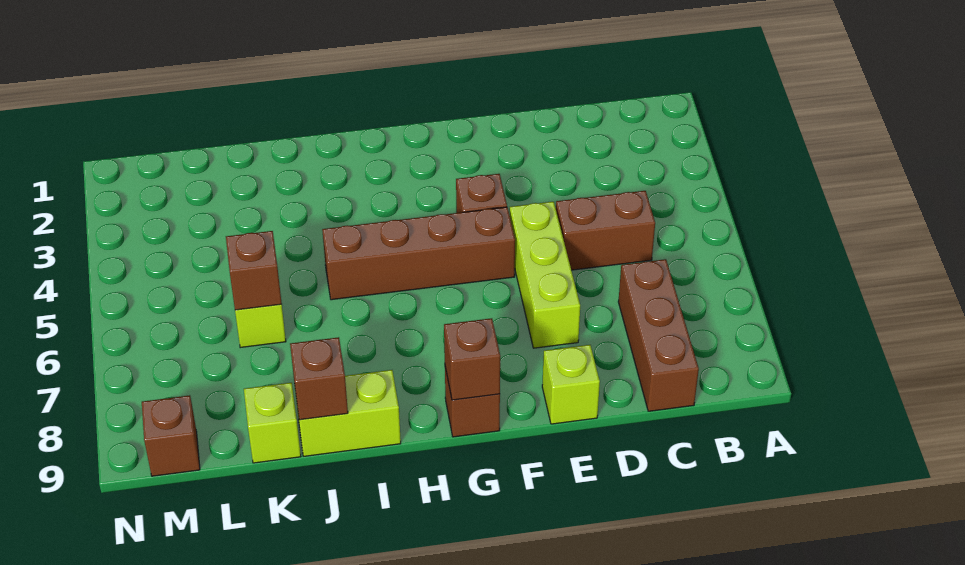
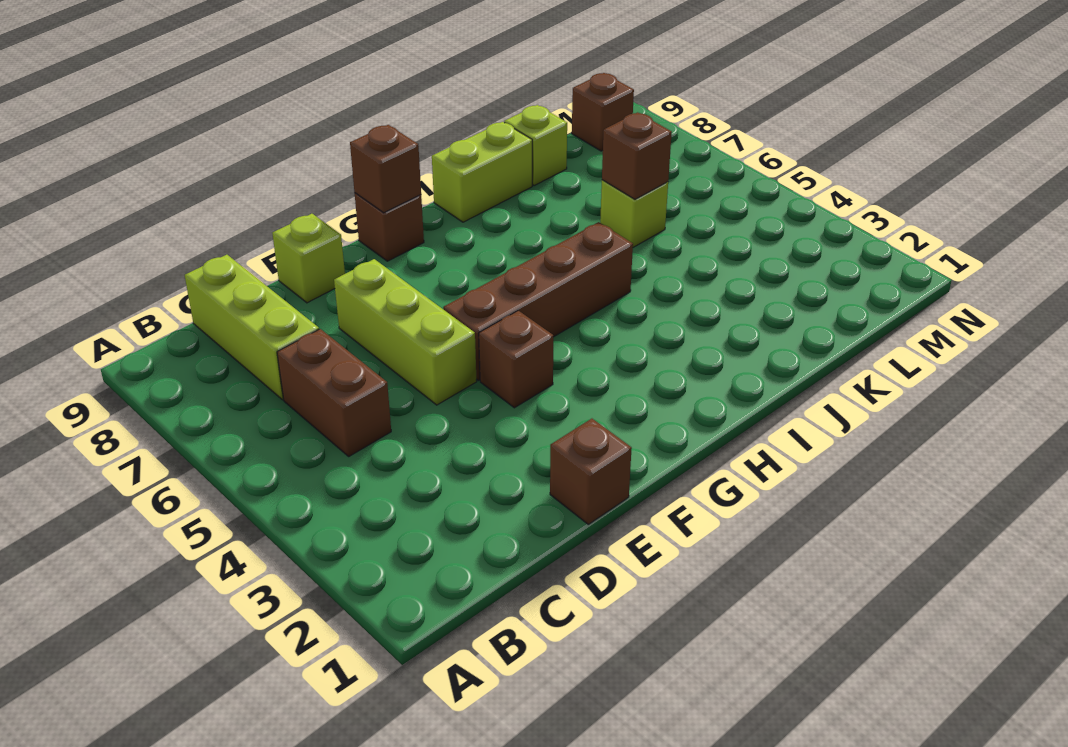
brown brick C5:D5 level 1 -> brown brick C5:C6 level 1
brown brick C7:C9 level 1 -> lime brick C7:C9 level 1
brown brick J9 level 2 -> brown brick E1 level 1

